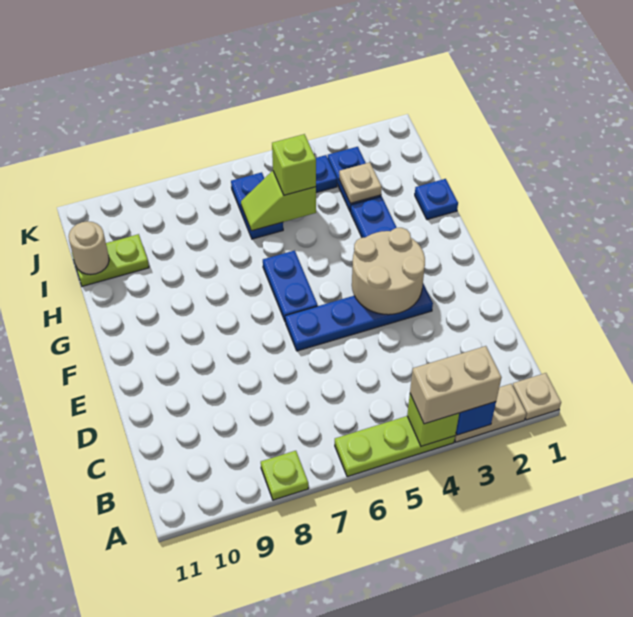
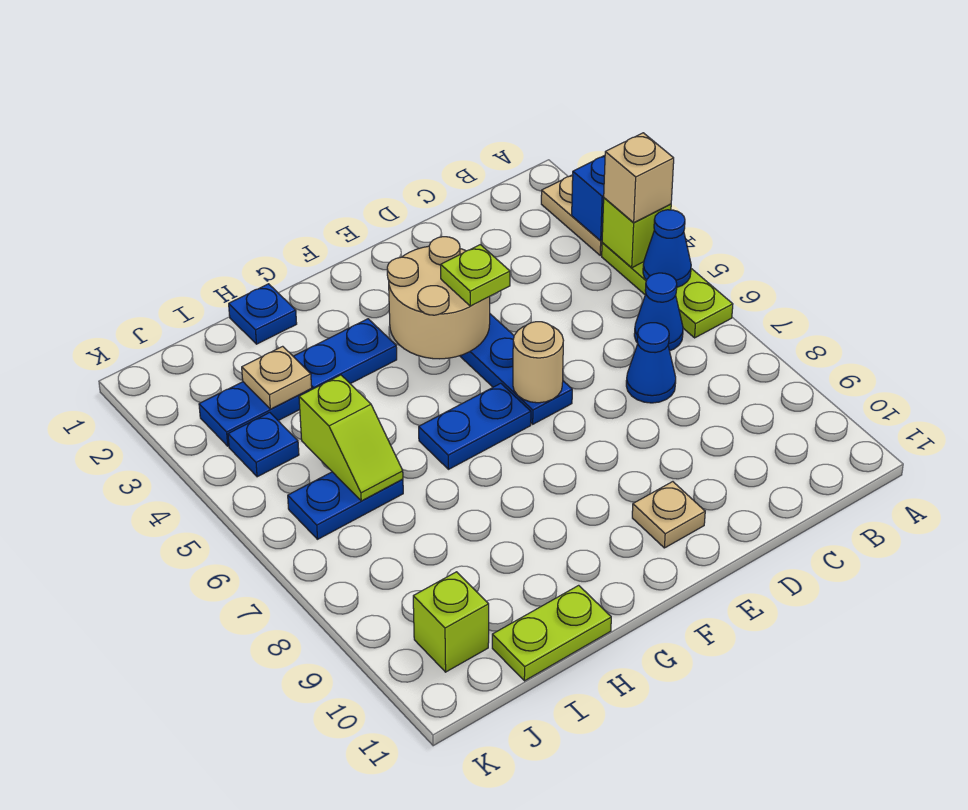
tan plate A1 level 1 -> tan plate E10 level 1
tan brick A3:A4 level 3 -> tan brick A4 level 3
none -> blue cone A5 level 2
lime plate A8 level 1 -> lime plate E4 level 3
none -> blue cone B6 level 1
none -> blue cone C7 level 1
lime brick I5 level 3 -> lime brick J10 level 1
lime plate I10:I11 level 1 -> lime plate H11:I11 level 1
tan round brick I11 level 2 -> tan round brick E6 level 2

